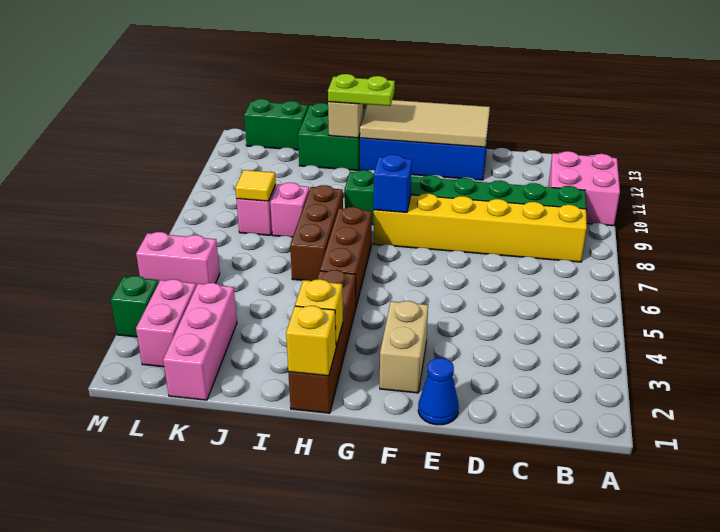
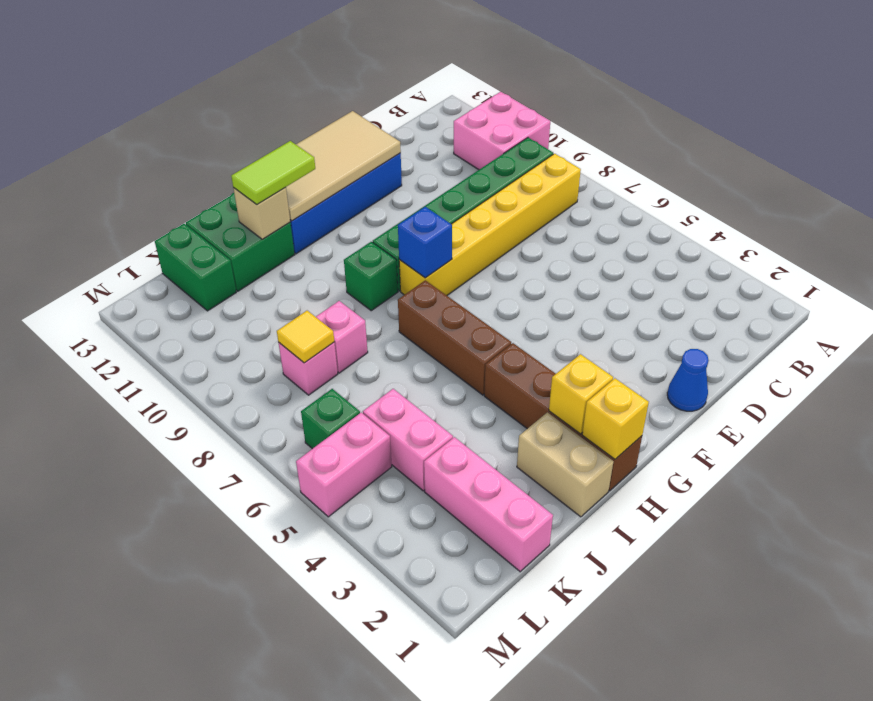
tan brick F2:F3 level 1 -> tan brick I1:I2 level 1
lime plate H12:I12 level 3 -> lime tile H12:I12 level 3
brown brick I6:I8 level 1 -> none
green brick K13:L13 level 1 -> green brick K12:K13 level 1
pink brick L2:L3 level 1 -> pink brick K4:K5 level 1
green brick M3 level 1 -> green brick L6 level 1

